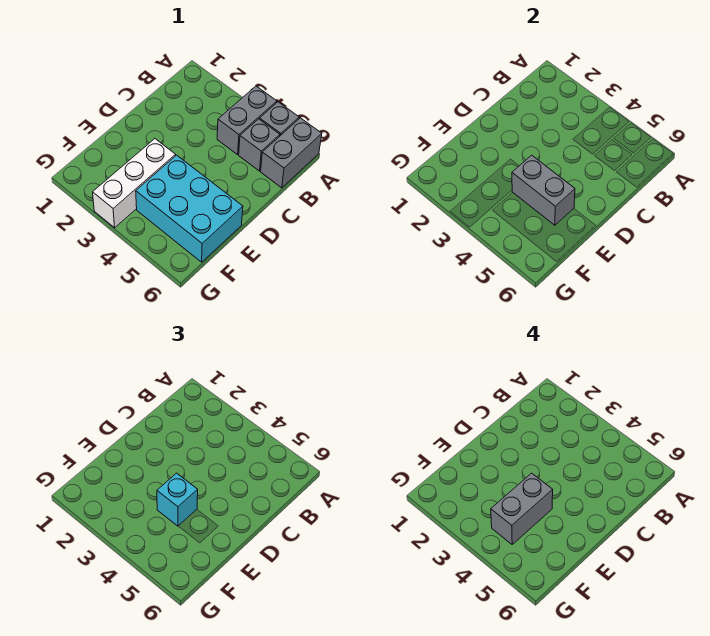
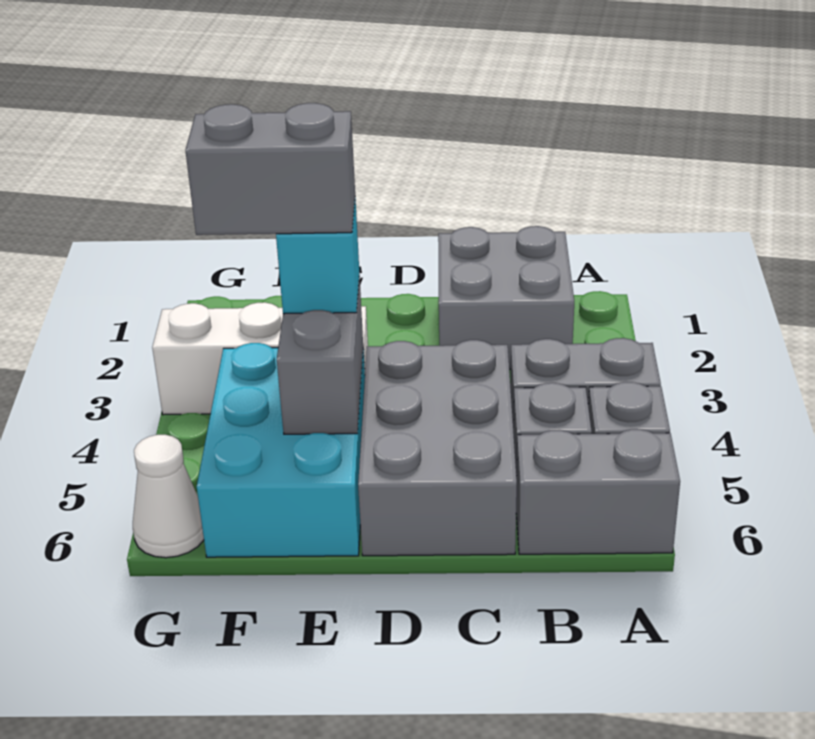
none -> grey brick B1:C2 level 1
none -> grey brick C4:D6 level 1
none -> white cone G6 level 1

